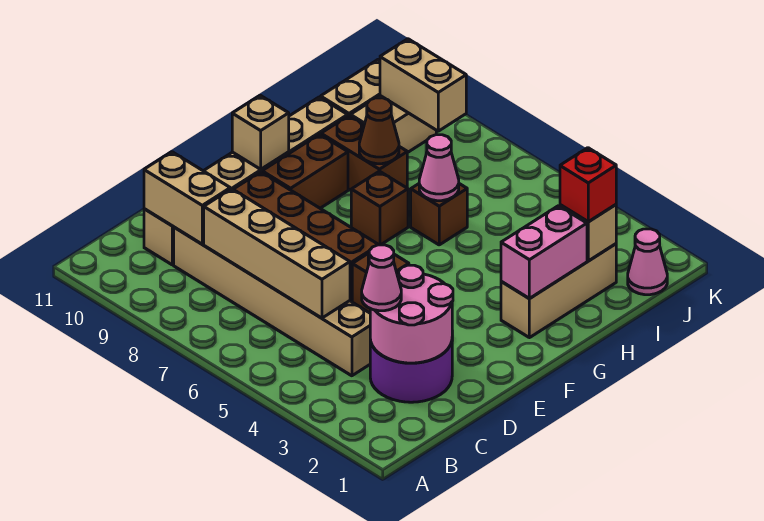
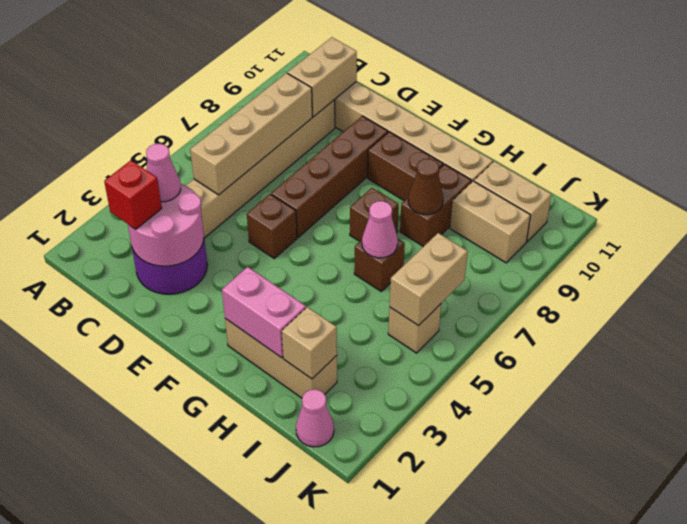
tan brick F10 level 2 -> tan brick J5 level 1
red brick I2 level 3 -> red brick C2 level 3
tan brick J8:J9 level 2 -> tan brick J5:J6 level 2

